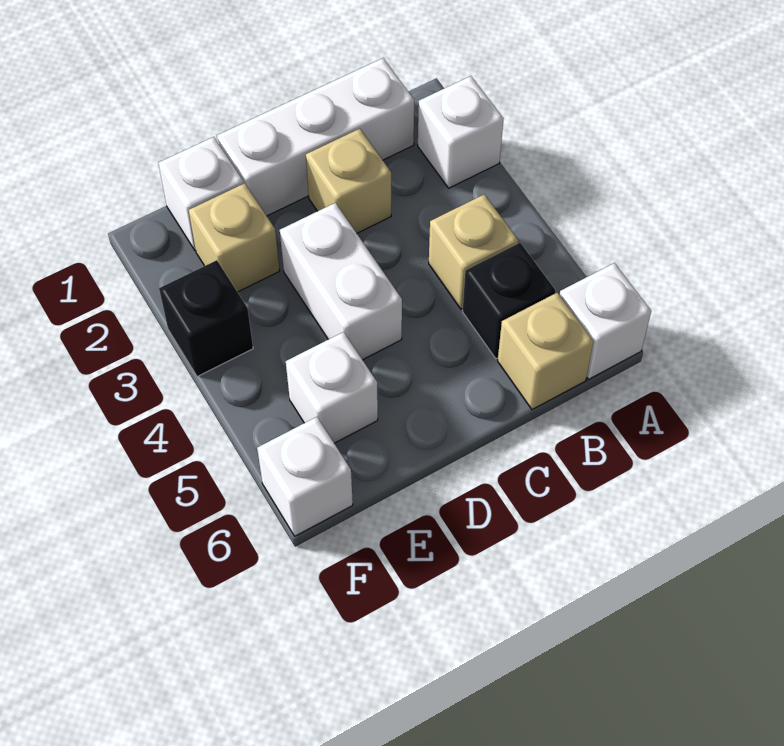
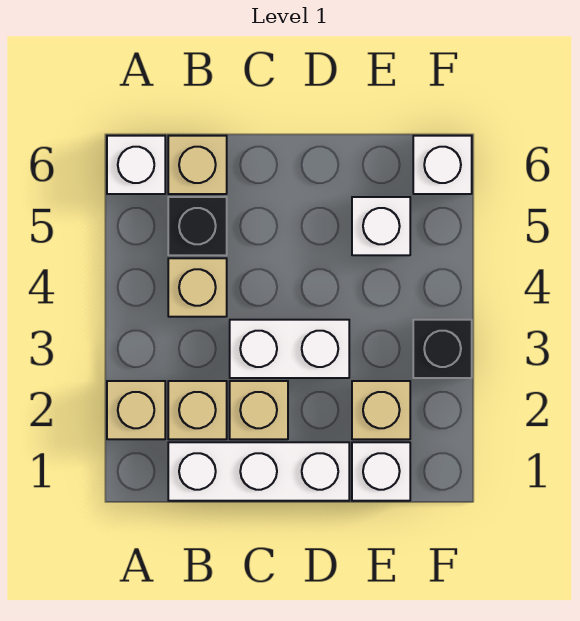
white brick A2 level 1 -> tan brick A2 level 1
none -> tan brick B2 level 1
white brick D3:D4 level 1 -> white brick C3:D3 level 1

